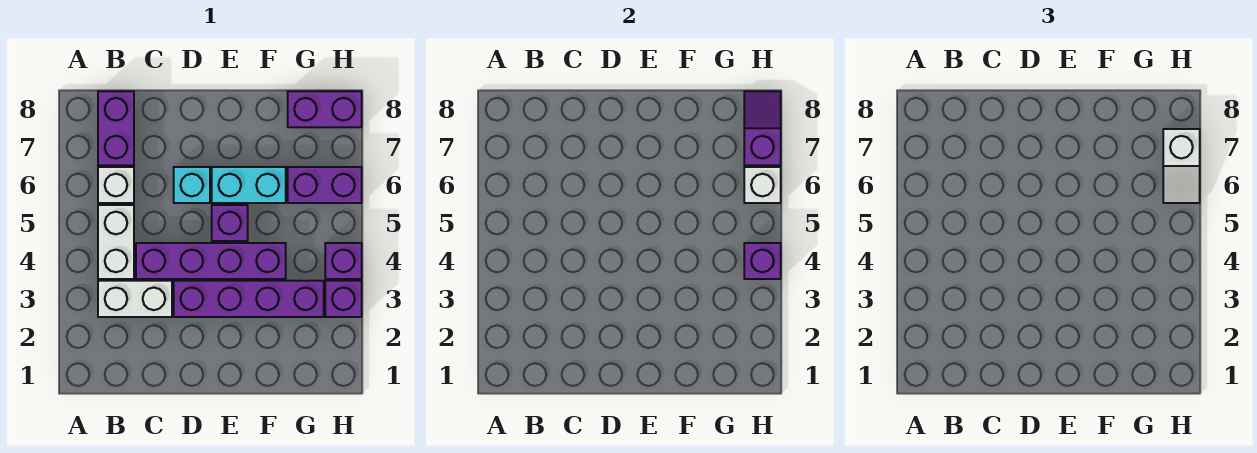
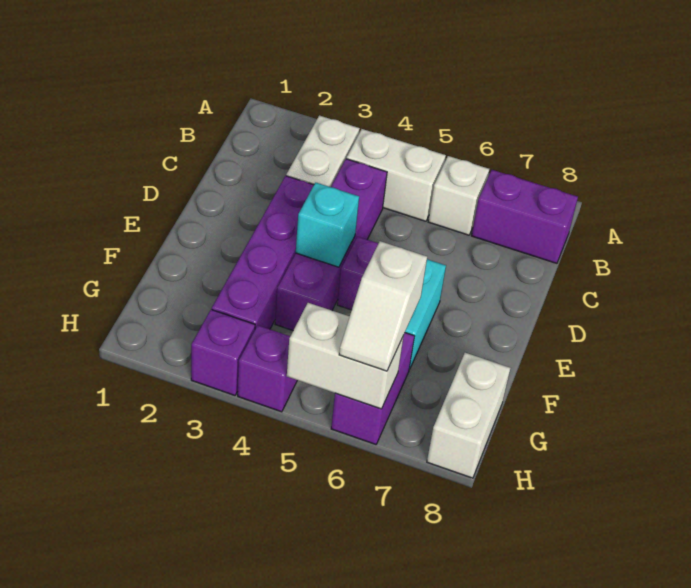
cyan brick D6 level 1 -> cyan brick E4 level 2
purple brick G8:H8 level 1 -> white brick G8:H8 level 1
purple brick H4 level 2 -> none
white brick H6 level 2 -> white brick H5:H6 level 2
white slope H6:H7 level 3 top 7 -> white slope G6:H6 level 3 top G
purple slope H7:H8 level 2 top 7 -> none

